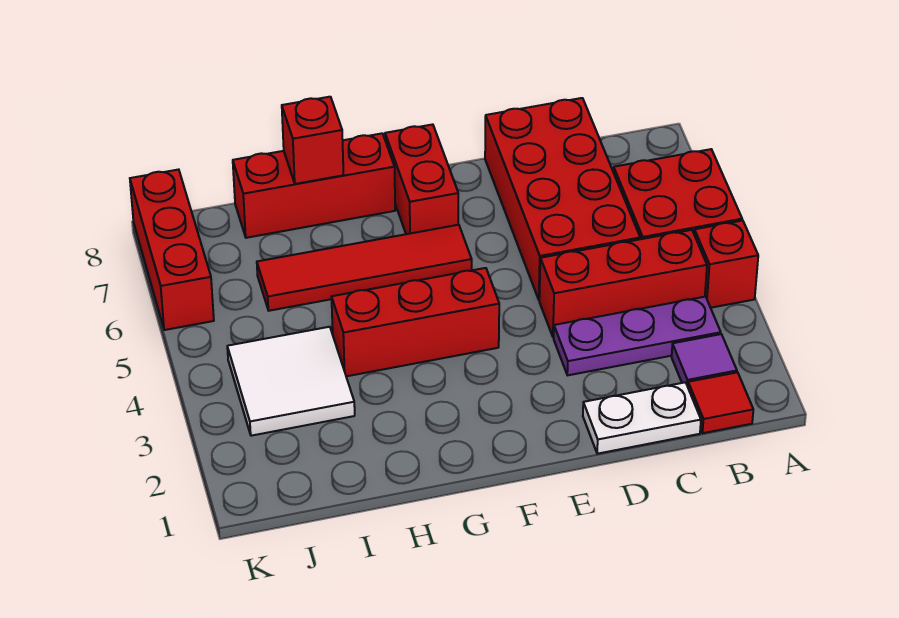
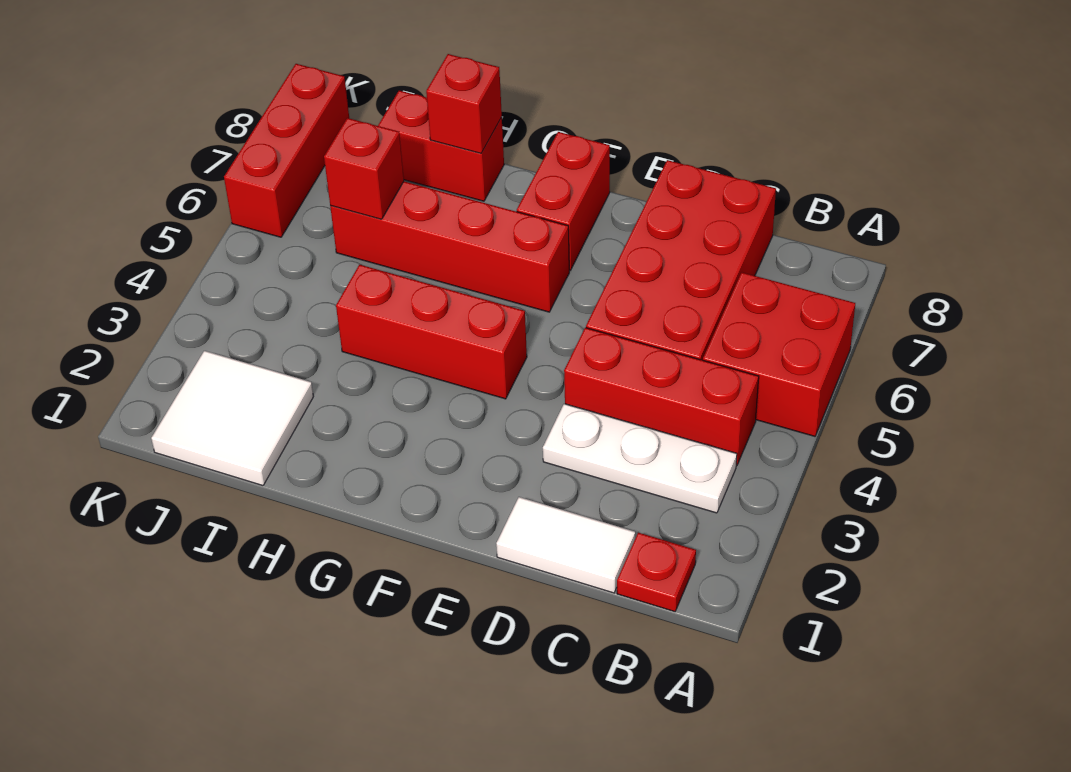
red brick A4 level 1 -> red brick I6 level 2
red tile B1 level 1 -> red plate B1 level 1
purple tile B2 level 1 -> none
purple plate B3:D3 level 1 -> white plate B3:D3 level 1
white plate C1:D1 level 1 -> white tile C1:D1 level 1
red tile F6:I6 level 1 -> red brick F6:I6 level 1
red brick G8:I8 level 1 -> red brick H8:I8 level 1
white tile I3:J4 level 1 -> white tile I1:J2 level 1

